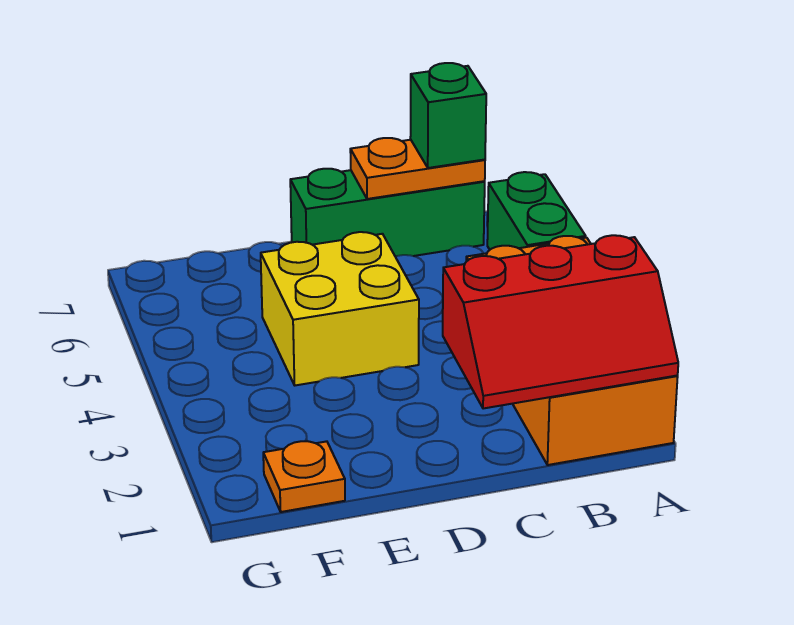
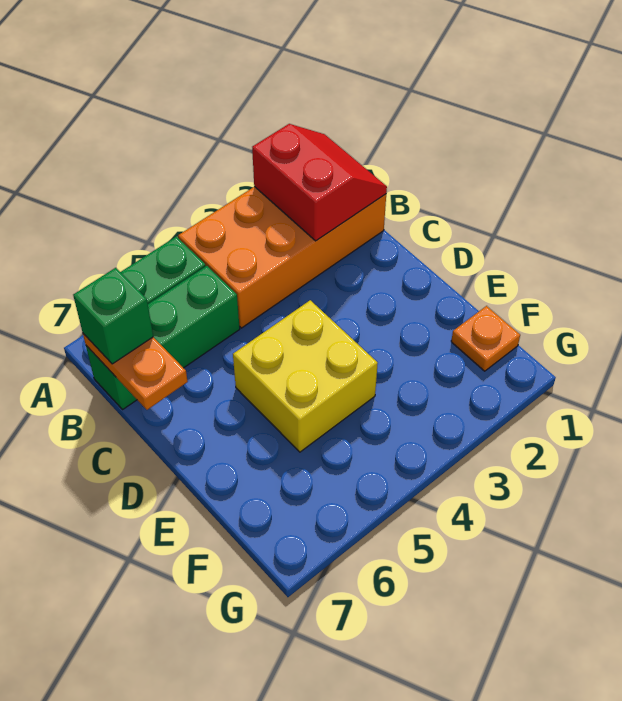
red slope A1:C2 level 2 top 2 -> red slope A1:B2 level 2 top 2
green brick B7:D7 level 1 -> green brick B5:B7 level 1

